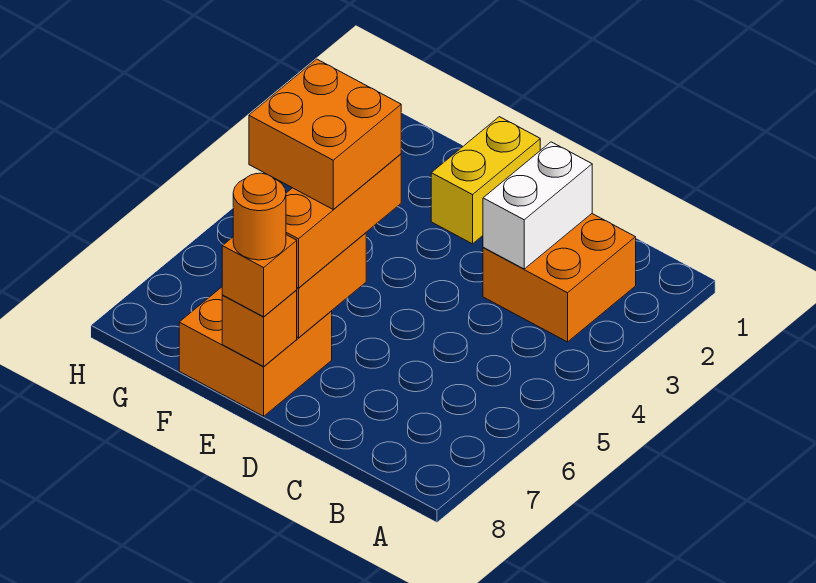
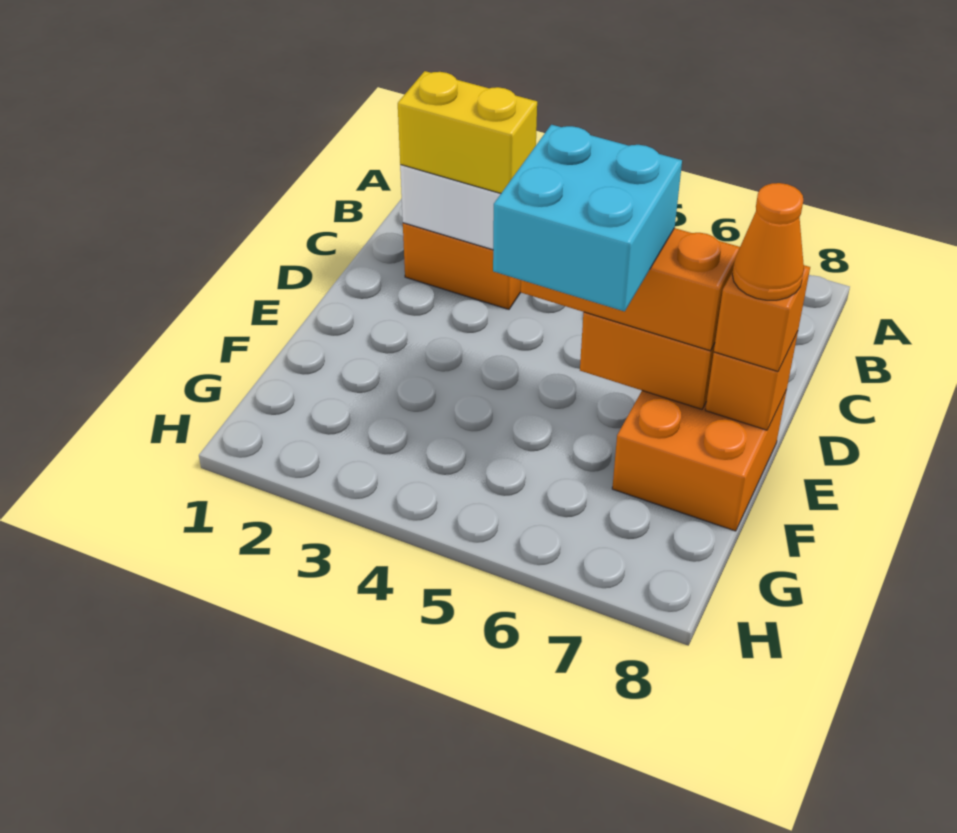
yellow brick E1:E2 level 1 -> yellow brick C2:C3 level 3
orange brick E5:F6 level 4 -> cyan brick E5:F6 level 4
orange round brick E8 level 4 -> orange cone E8 level 4

